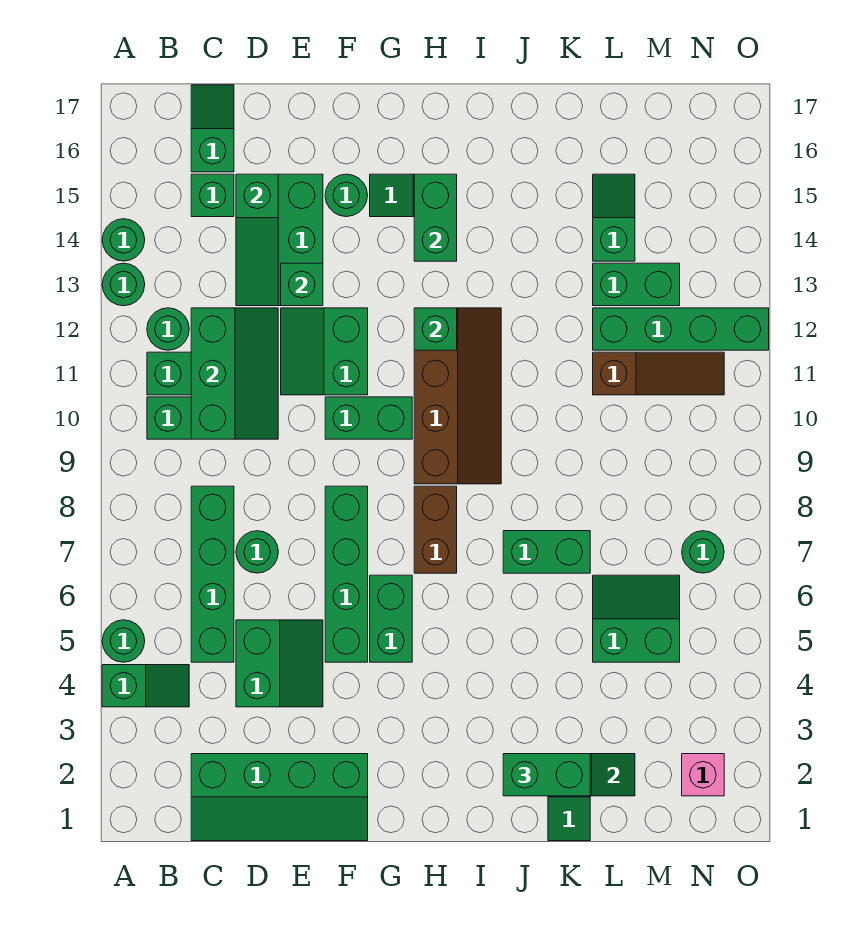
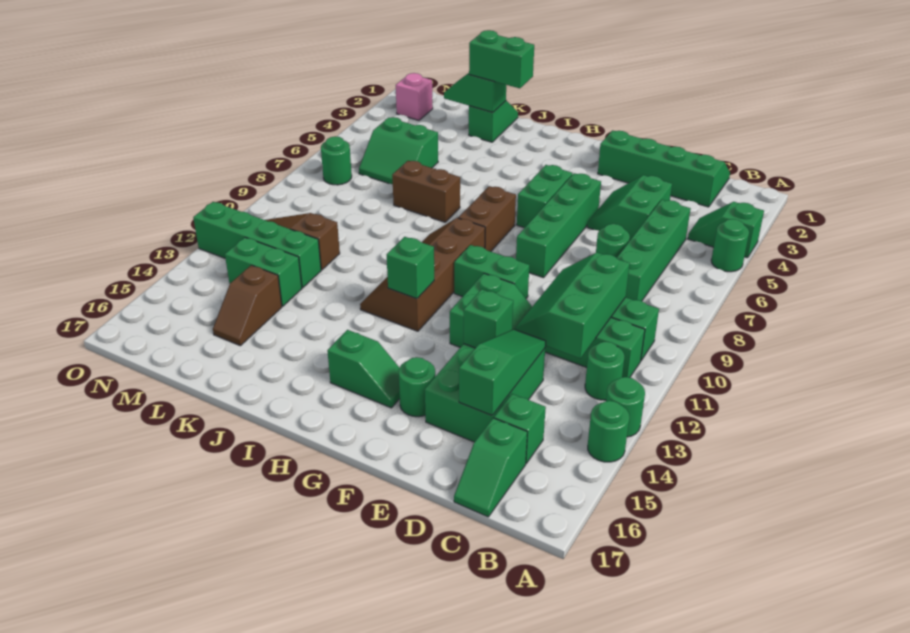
green brick H14:H15 level 2 -> none
green brick J7:K7 level 1 -> brown brick J7:K7 level 1
green slope L14:L15 level 1 top 14 -> brown slope L14:L15 level 1 top 14

